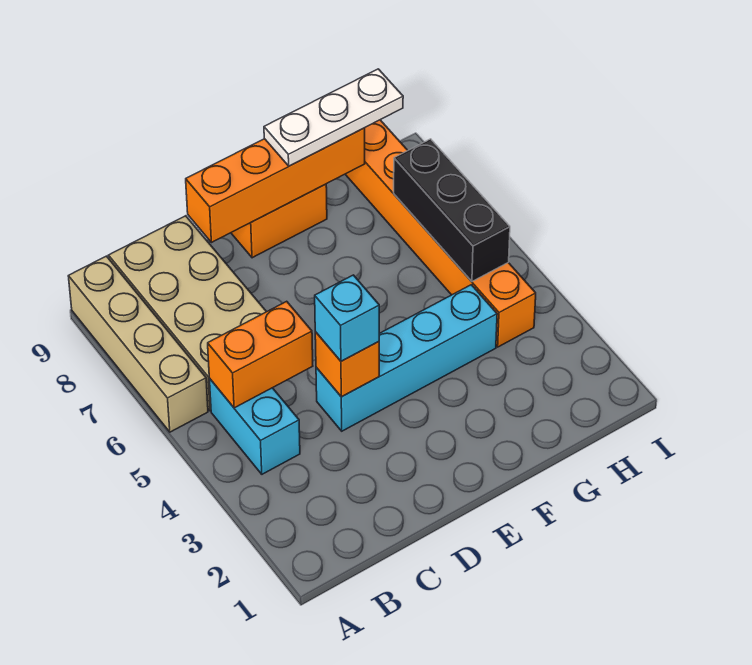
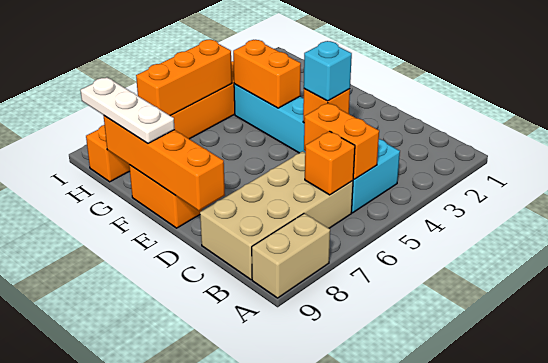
tan brick A6:A9 level 1 -> tan brick A8:A9 level 1
none -> orange brick B6 level 2
none -> orange brick F4:G4 level 2
black brick H5:H7 level 2 -> orange brick H5:H7 level 2

